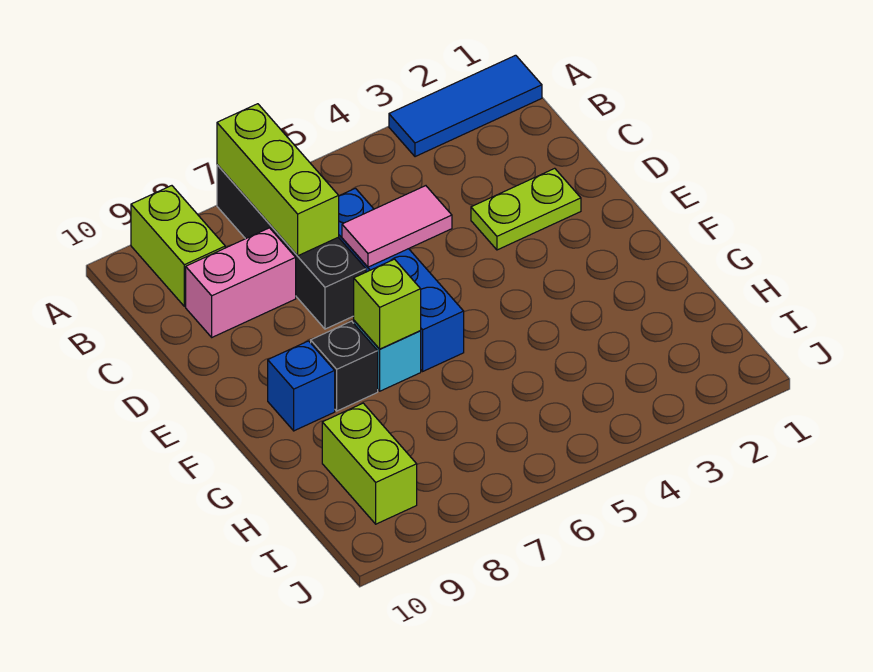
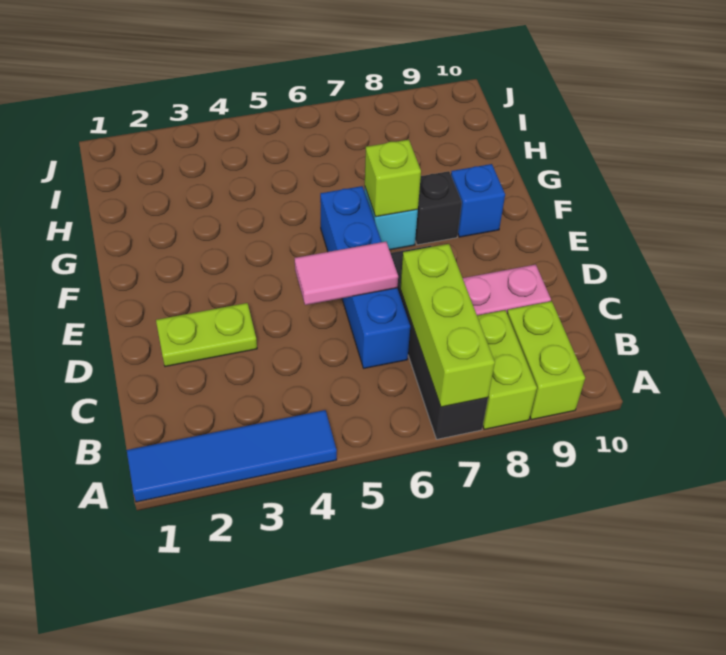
blue tile A1:A3 level 1 -> blue tile A1:A4 level 1
lime brick H9:I9 level 1 -> lime brick A8:B8 level 1

